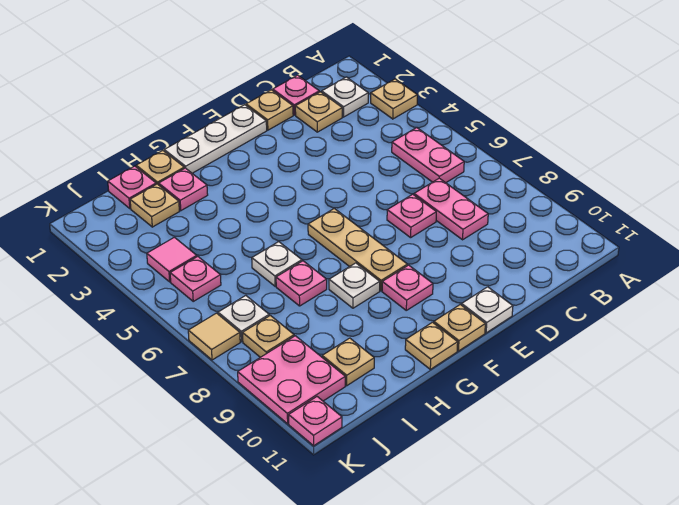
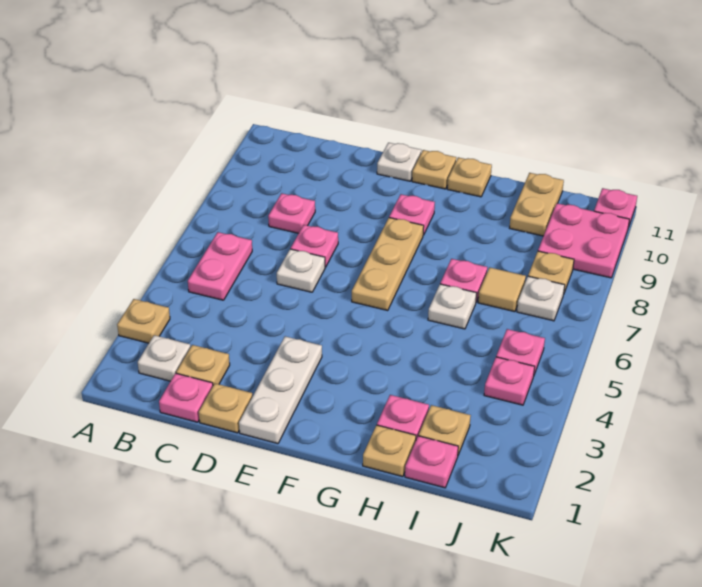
pink plate C7:C8 level 1 -> pink plate C8 level 1
white plate E1:G1 level 1 -> white plate E1:E3 level 1
white plate G8 level 1 -> white plate D6 level 1
tan plate I10 level 1 -> tan plate I10:I11 level 1
pink tile J4 level 1 -> pink plate J4 level 1
tan tile K7 level 1 -> tan tile I7 level 1

